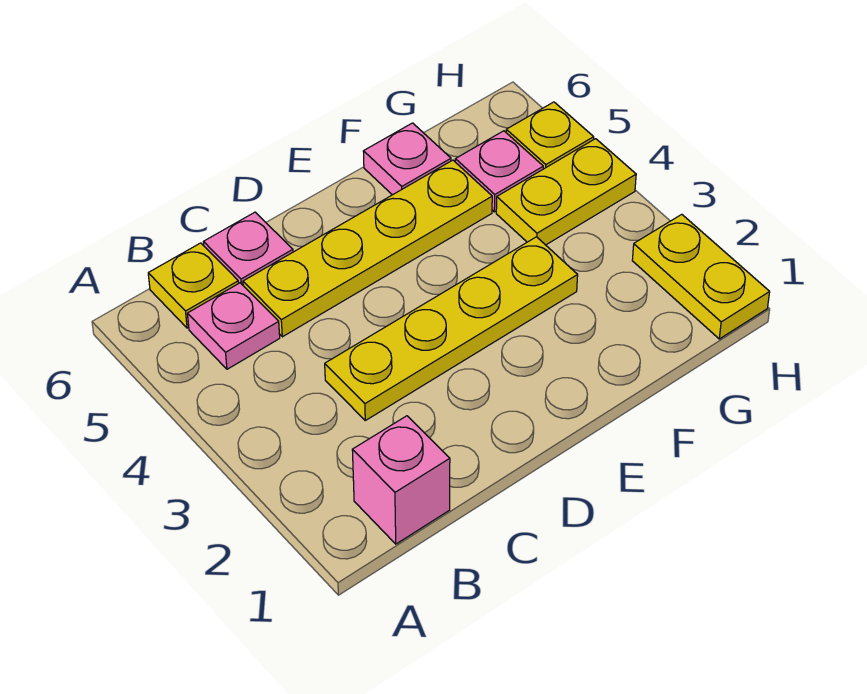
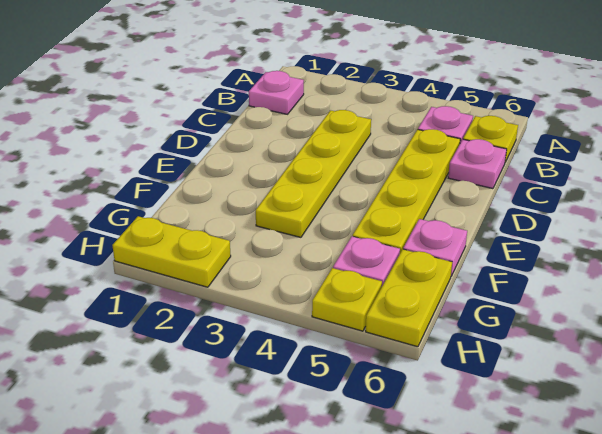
pink brick B1 level 1 -> pink plate B1 level 1
yellow plate G4:H4 level 1 -> yellow plate G6:H6 level 1

